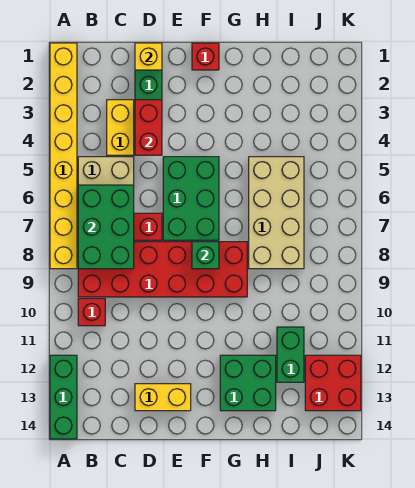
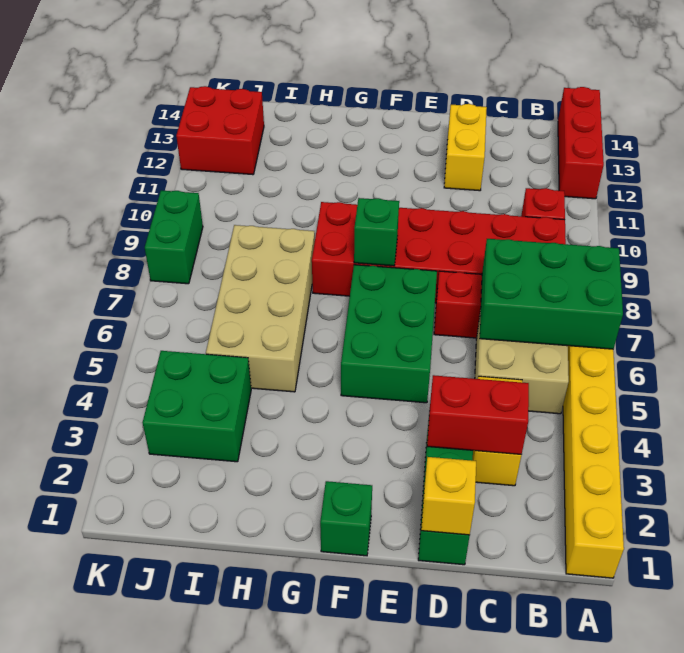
green brick A12:A14 level 1 -> red brick A12:A14 level 1
green brick B6:C8 level 2 -> green brick A6:C7 level 2
red brick D3:D4 level 2 -> red brick C3:D3 level 2
yellow brick D13:E13 level 1 -> yellow brick D12:D13 level 1
red brick F1 level 1 -> green brick F1 level 1
green brick G12:H13 level 1 -> green brick I3:J4 level 1
green brick I11:I12 level 1 -> green brick K8:K9 level 1

